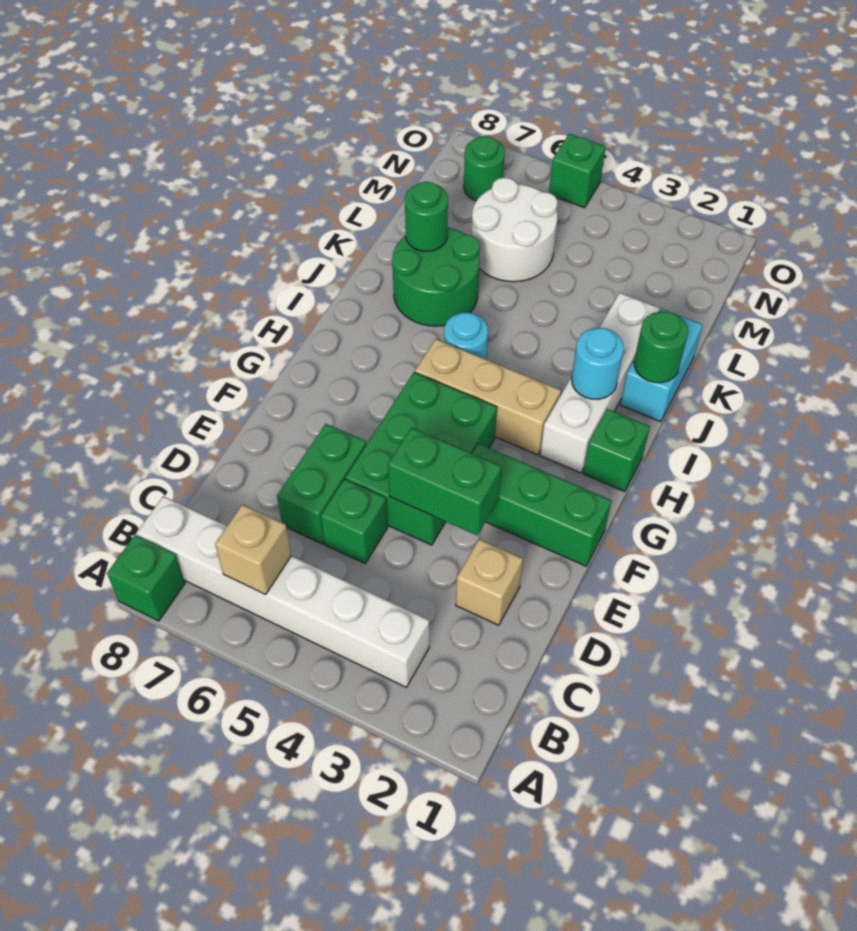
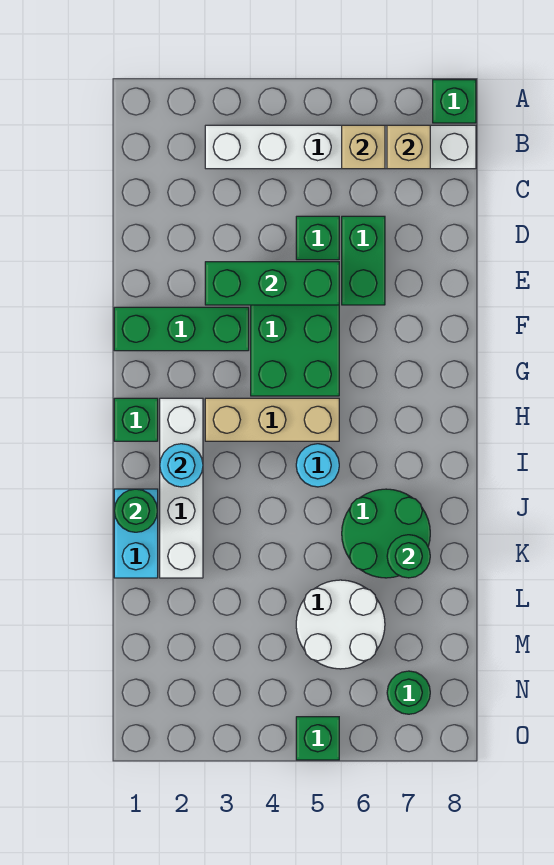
tan brick D2 level 1 -> tan brick B7 level 2
green brick E3:E4 level 2 -> green brick E3:E5 level 2

